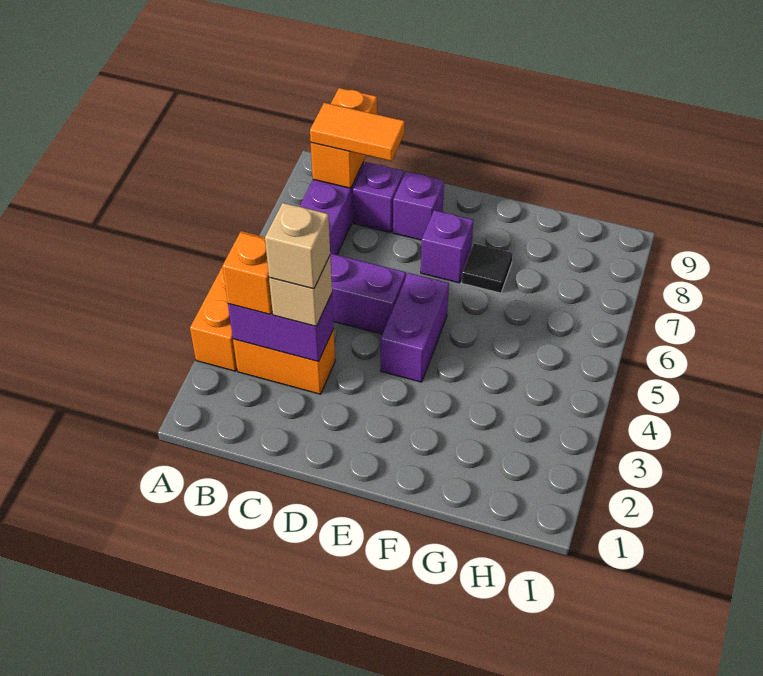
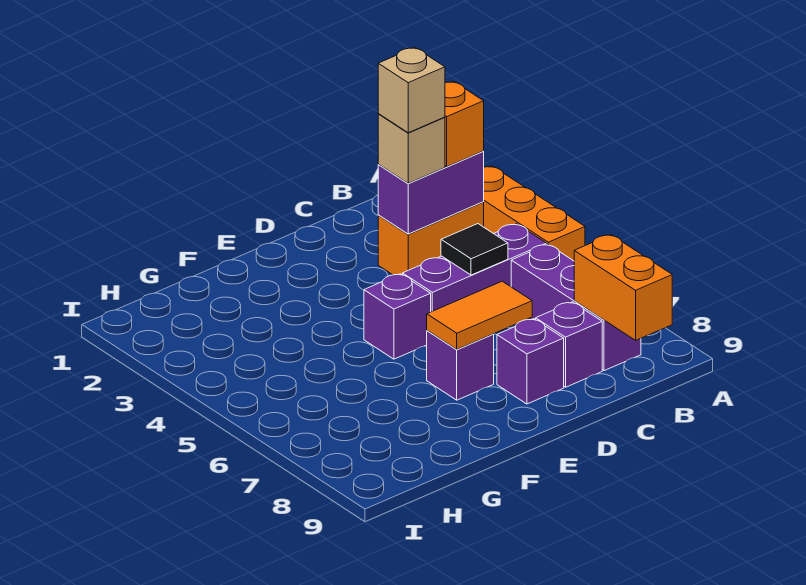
orange tile B8:C8 level 3 -> orange tile D7:E7 level 2
purple brick E4:E5 level 1 -> purple brick E5 level 1
black tile F7 level 1 -> black tile C5 level 2

